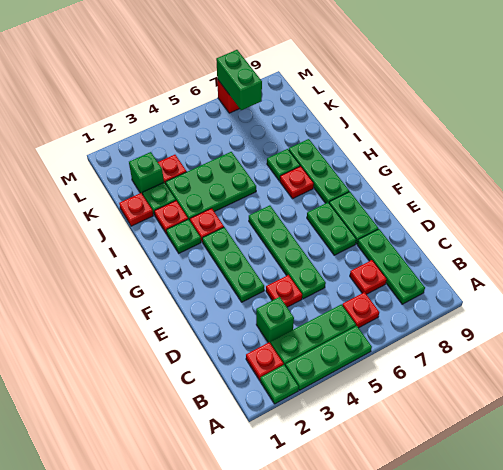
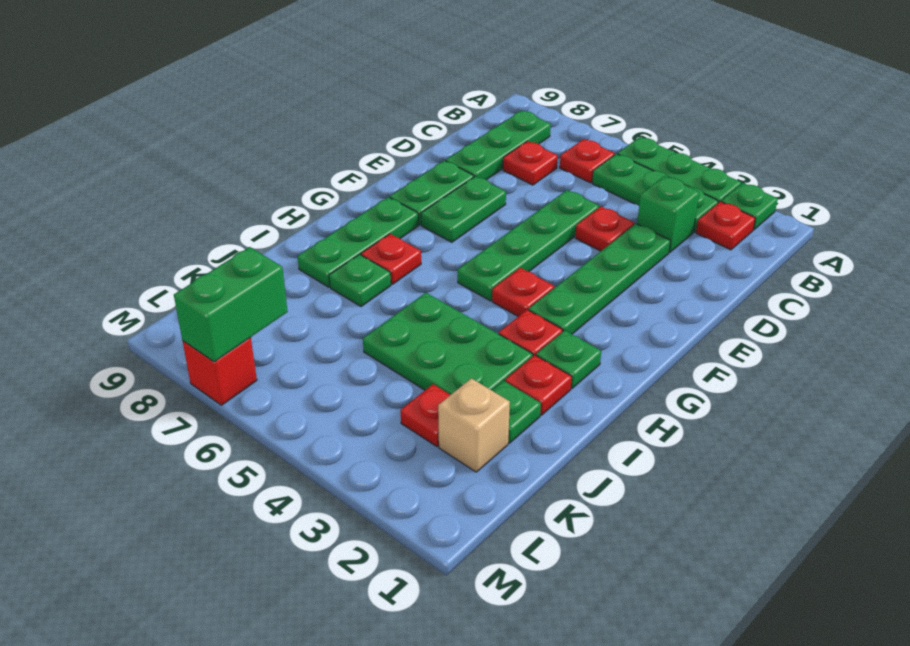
green plate E3:G3 level 1 -> green plate D3:G3 level 1
red plate J1 level 1 -> red plate G4 level 1
green brick K2 level 1 -> tan brick K2 level 1

